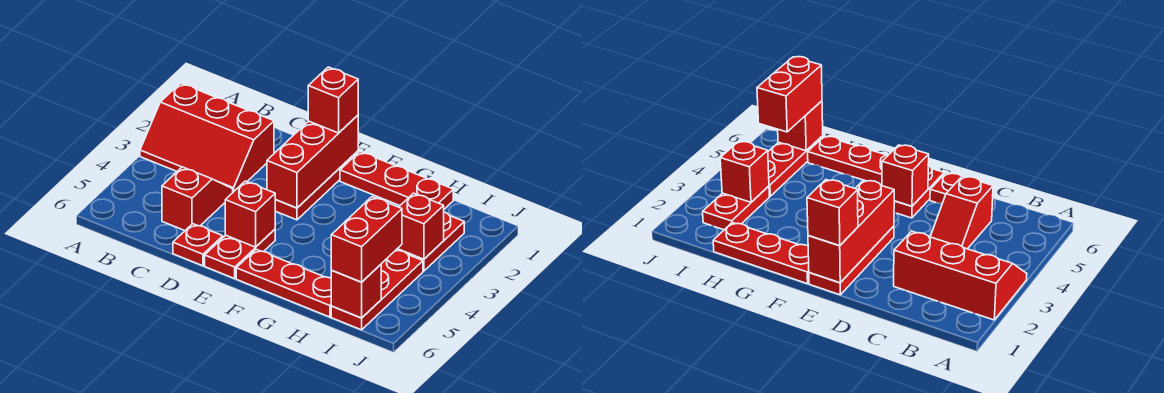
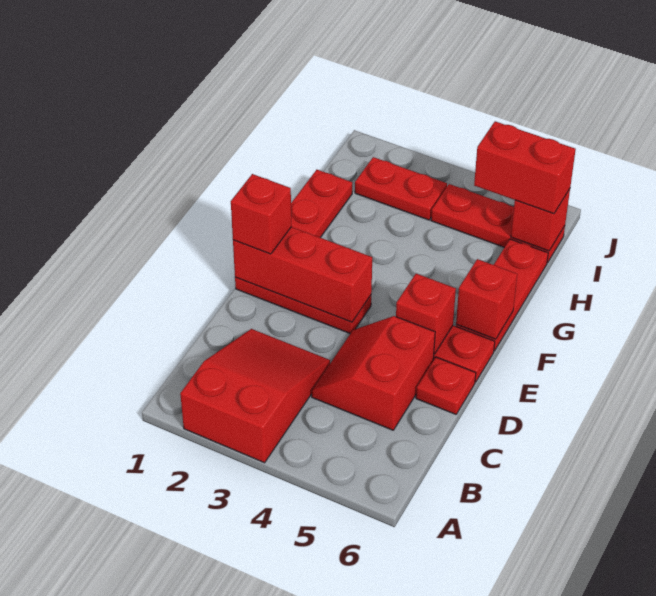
red slope A2:C3 level 1 top 2 -> red slope A2:C3 level 1 top A
red slope C4:C5 level 1 top 5 -> red slope C4:D5 level 1 top 5
red brick I3 level 2 -> red brick F6 level 2

